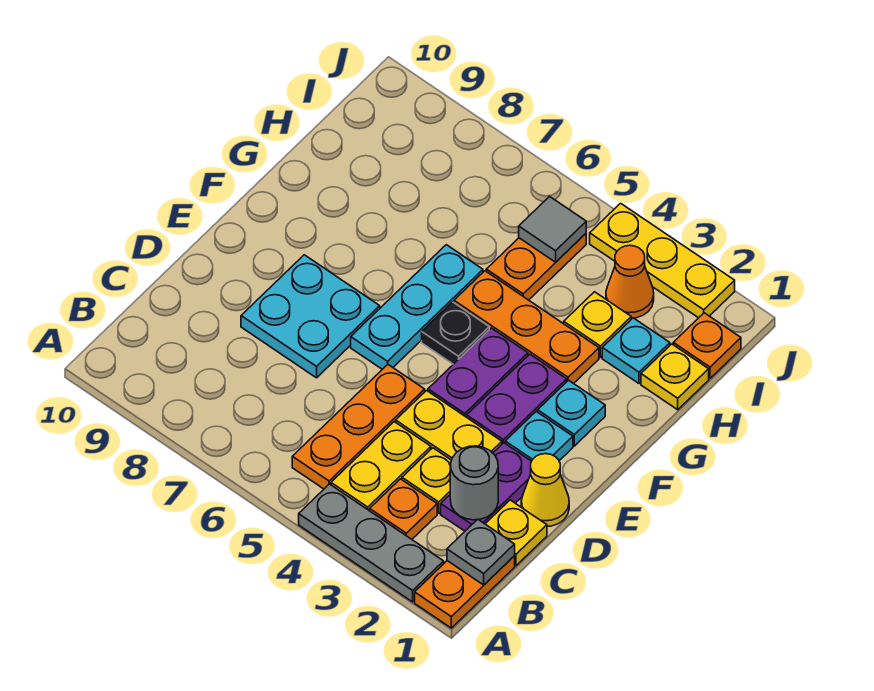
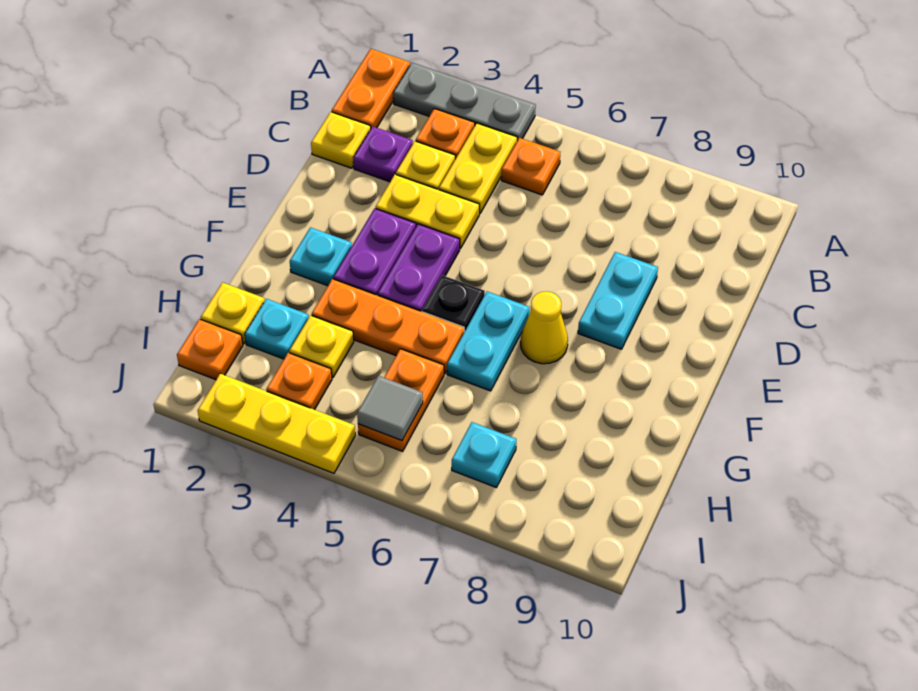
grey plate B1 level 2 -> none
orange plate B5:D5 level 1 -> orange plate B5 level 1
purple plate C2:D2 level 1 -> purple plate C2 level 1
grey round brick C2 level 2 -> none
yellow cone D1 level 1 -> yellow cone F7 level 1
cyan plate D7:E8 level 1 -> cyan plate D8:E8 level 1
cyan plate E2 level 1 -> cyan plate I7 level 1
cyan plate E6:G6 level 1 -> cyan plate F6:G6 level 1
orange cone I3 level 1 -> orange plate I3 level 1

